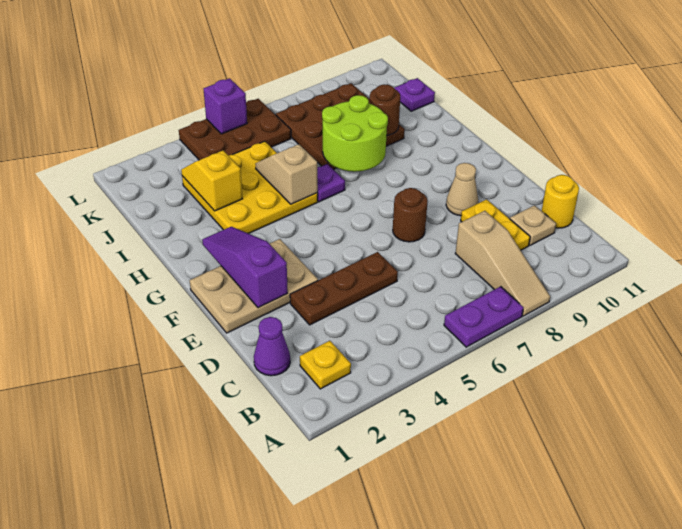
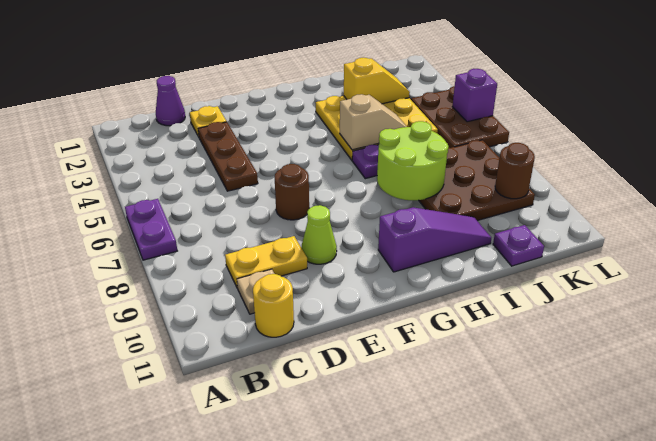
tan slope A8:C8 level 1 top C -> none
yellow plate B2 level 1 -> yellow plate D2 level 1
tan plate E1:F3 level 1 -> none
purple slope E2:G2 level 2 top E -> purple slope G10:I10 level 1 top G
tan cone E9 level 1 -> lime cone E9 level 1
brown round brick I9 level 2 -> brown round brick K9 level 2

